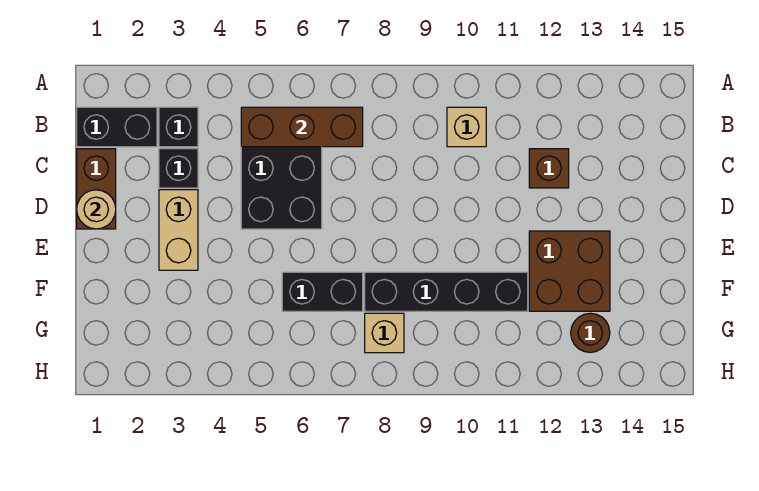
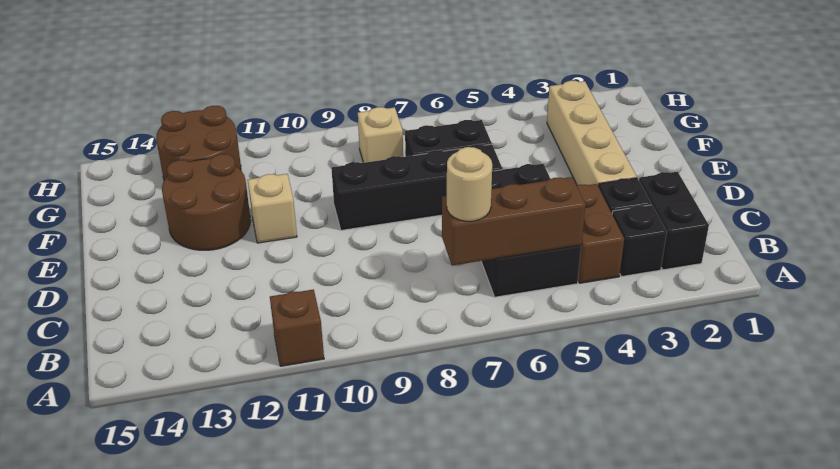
black brick B1:B2 level 1 -> black brick B2:C2 level 1
tan brick B10 level 1 -> tan brick E11 level 1
brown brick C1:D1 level 1 -> brown brick B4:C4 level 1
brown brick C12 level 1 -> brown brick A11 level 1
tan round brick D1 level 2 -> tan round brick B7 level 3
tan brick D3:E3 level 1 -> tan brick D3:G3 level 1
brown brick E12:F13 level 1 -> brown round brick E12:F13 level 1
black brick F8:F11 level 1 -> black brick E6:E9 level 1
brown round brick G13 level 1 -> brown round brick G12:H13 level 1

